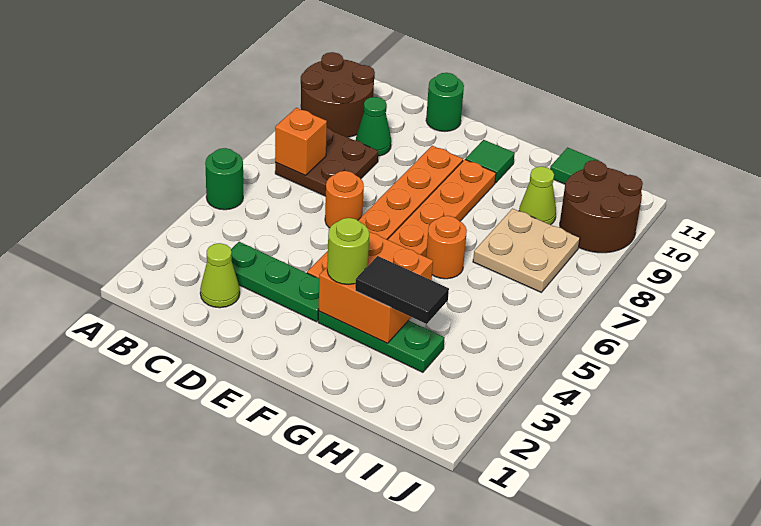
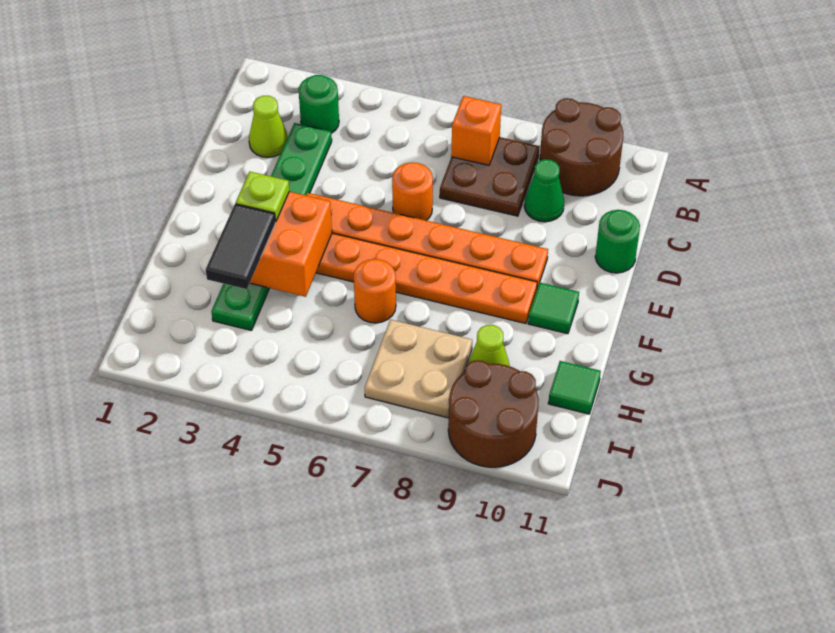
green round brick A5 level 1 -> green round brick B3 level 1
lime round brick F3 level 3 -> lime plate F3 level 3

